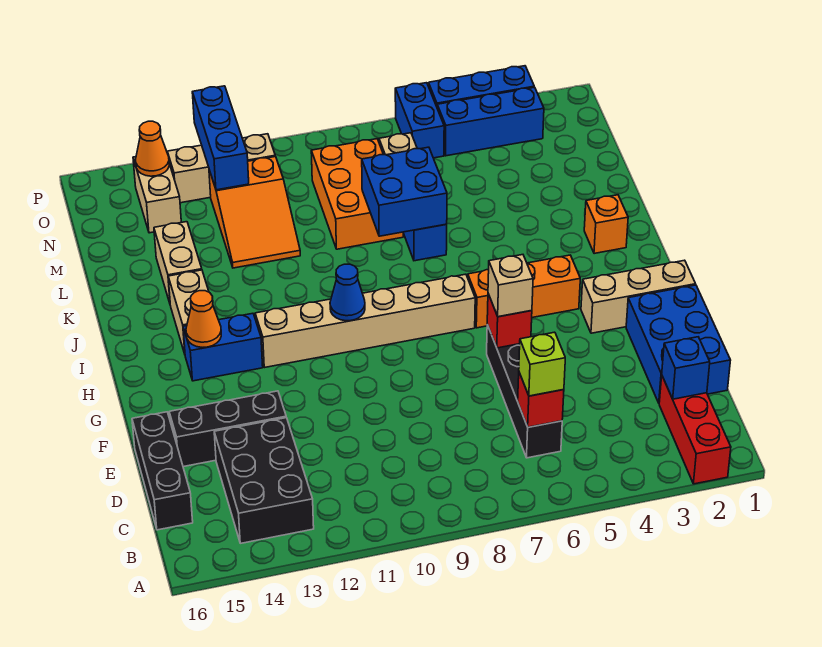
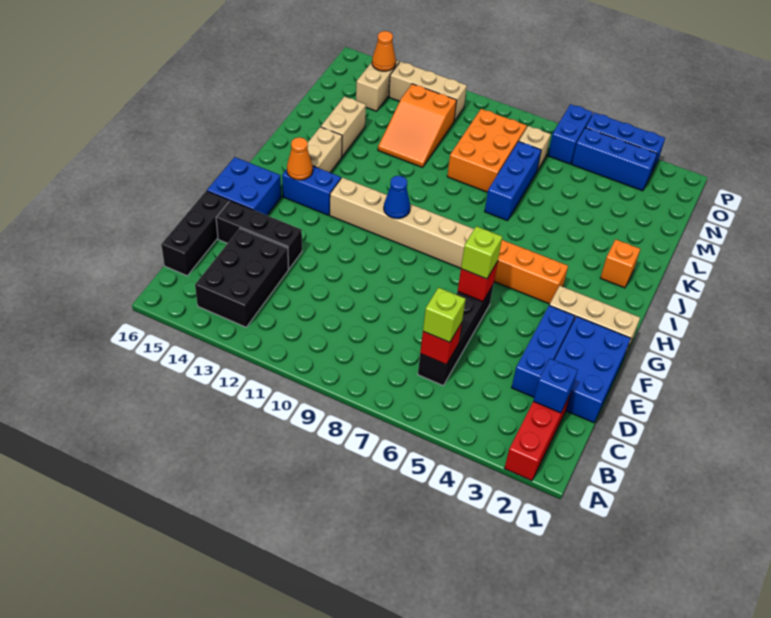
tan brick F6 level 3 -> lime brick F6 level 3
blue brick K7:L8 level 2 -> blue brick F15:G16 level 1
blue brick N12:P12 level 2 -> blue brick D3:F3 level 1

